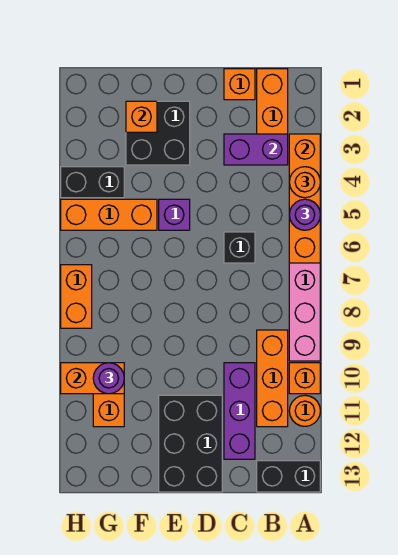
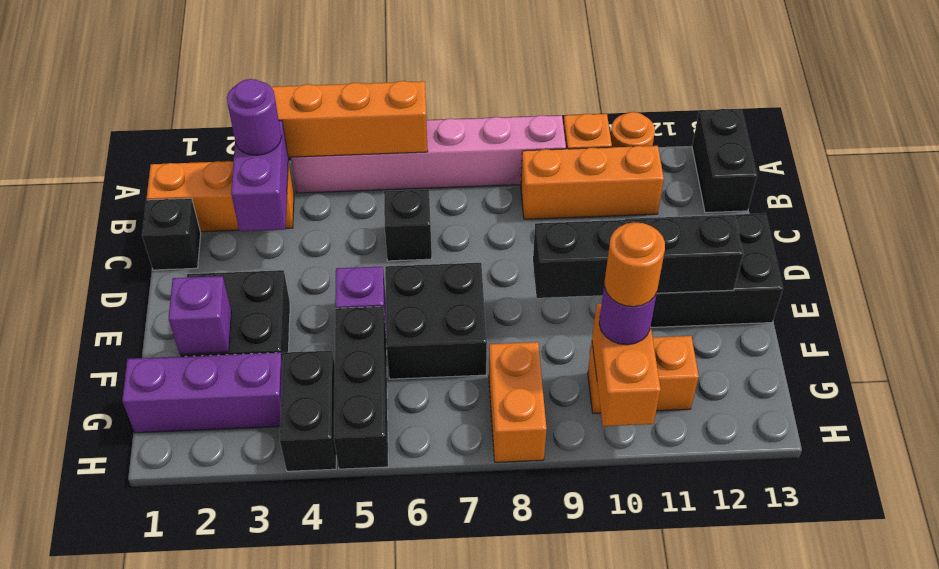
orange round brick A4 level 3 -> orange round brick G10 level 4
purple round brick A5 level 3 -> purple round brick B3 level 3
orange brick C1 level 1 -> black brick C1 level 1
purple brick C10:C12 level 1 -> purple brick G1:G3 level 1
none -> black brick E6:F7 level 1
none -> black brick E9:E12 level 2
orange brick F2 level 2 -> purple brick F2 level 2
orange brick F5:H5 level 1 -> black brick F5:H5 level 1
orange brick H7:H8 level 1 -> orange brick G8:H8 level 1

